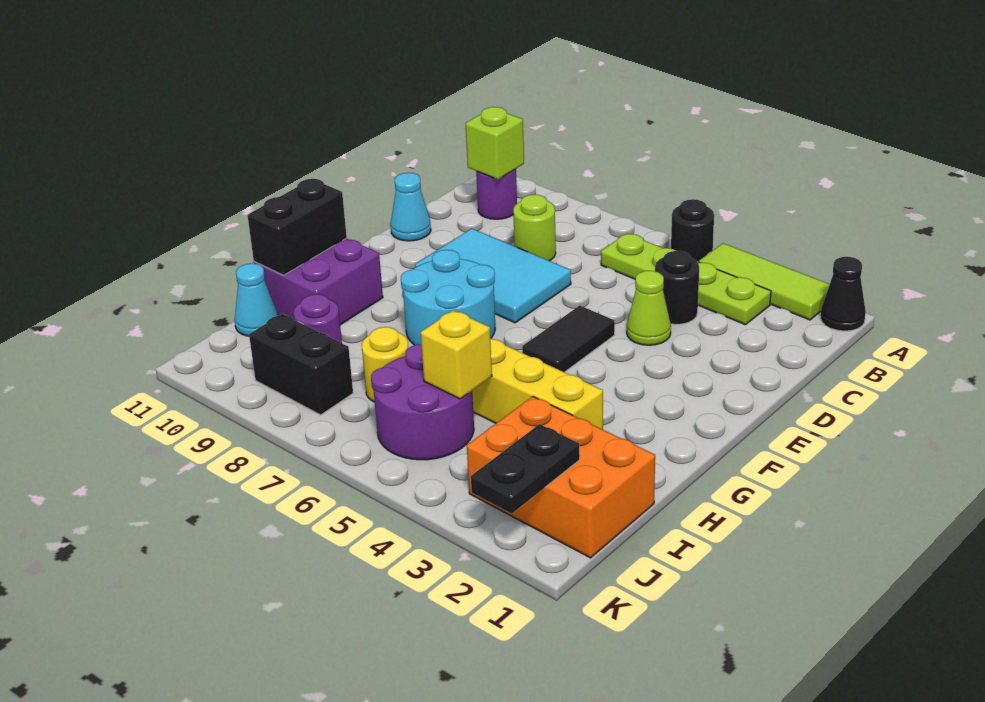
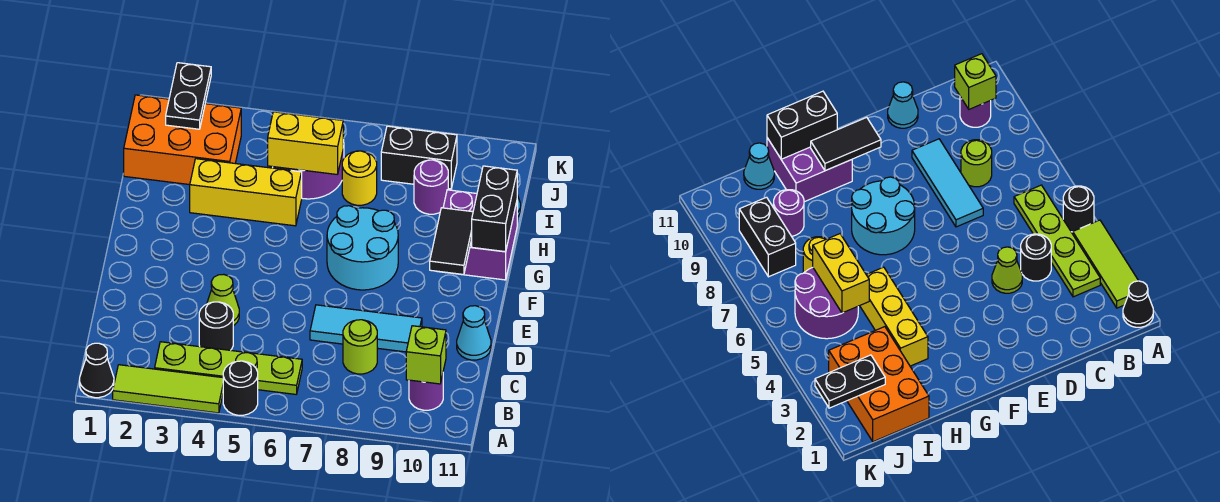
cyan tile D7:E9 level 1 -> cyan tile D7:D9 level 1
black tile E5:F5 level 1 -> black tile F10:G10 level 2
yellow brick I5 level 2 -> yellow brick I5:I6 level 2

